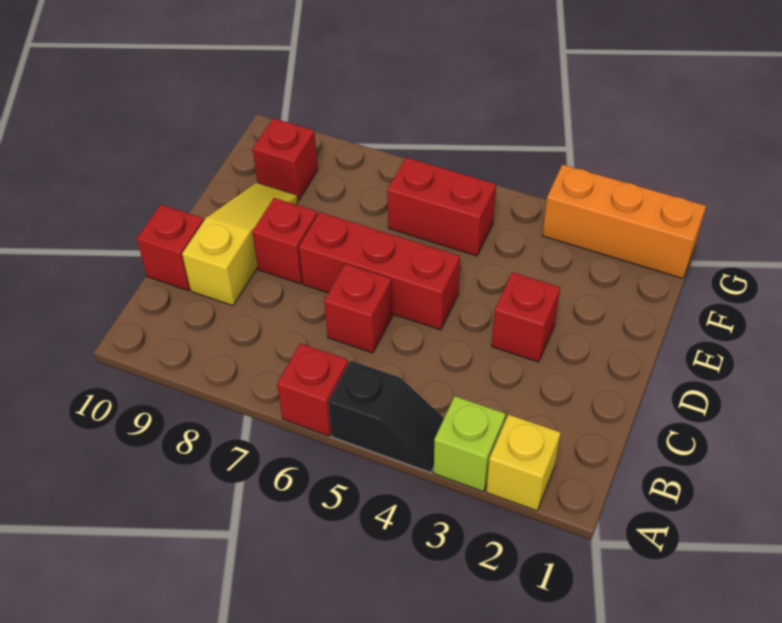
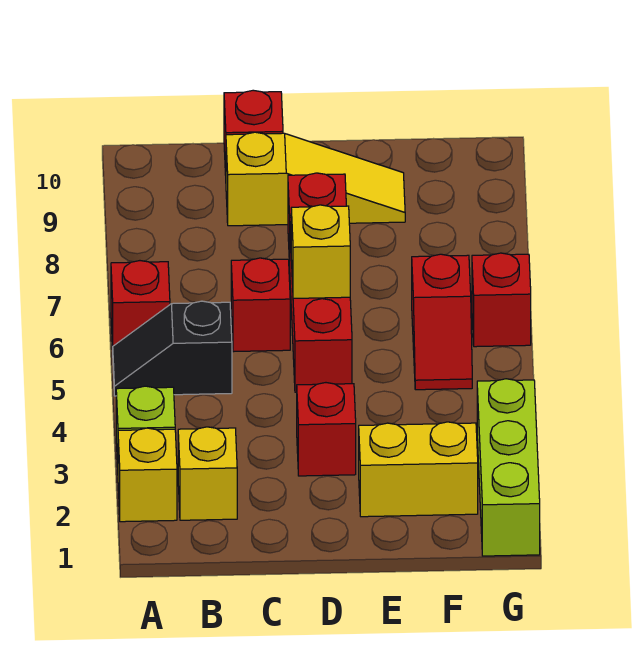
black slope A4:A5 level 1 top 5 -> black slope A5:B5 level 1 top B
none -> yellow brick B2 level 1
none -> yellow brick D6 level 2
none -> yellow brick E2:F2 level 1
red brick F5:F6 level 1 -> red slope F5:F6 level 1 top 6
red brick F9 level 1 -> red brick G6 level 1
orange brick G1:G3 level 1 -> lime brick G1:G3 level 1

